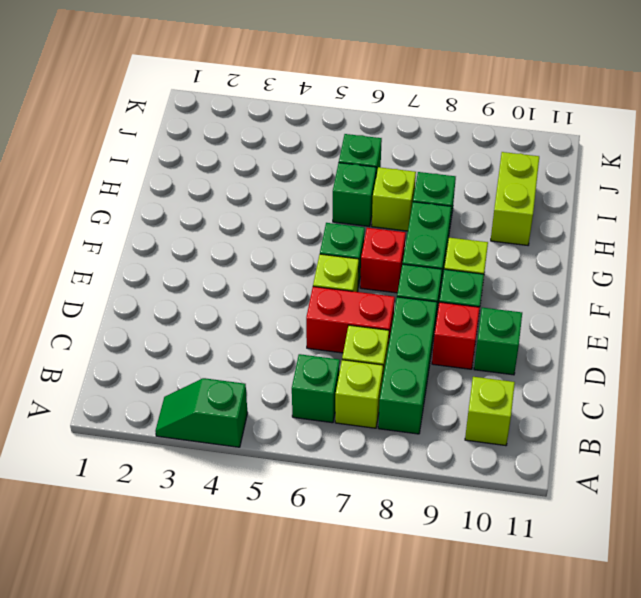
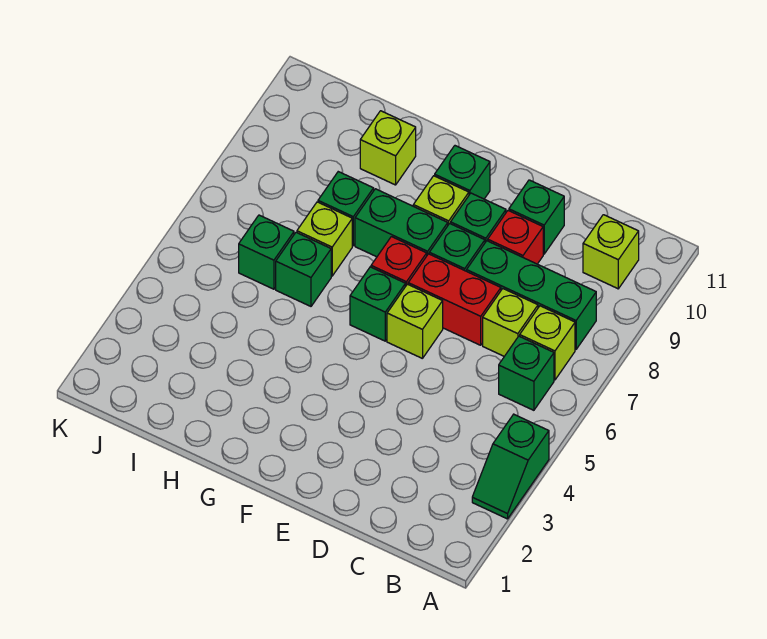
red brick D6:D7 level 1 -> red brick D7:E7 level 1
none -> green brick F10 level 1
lime brick H10:I10 level 1 -> lime brick H10 level 1

